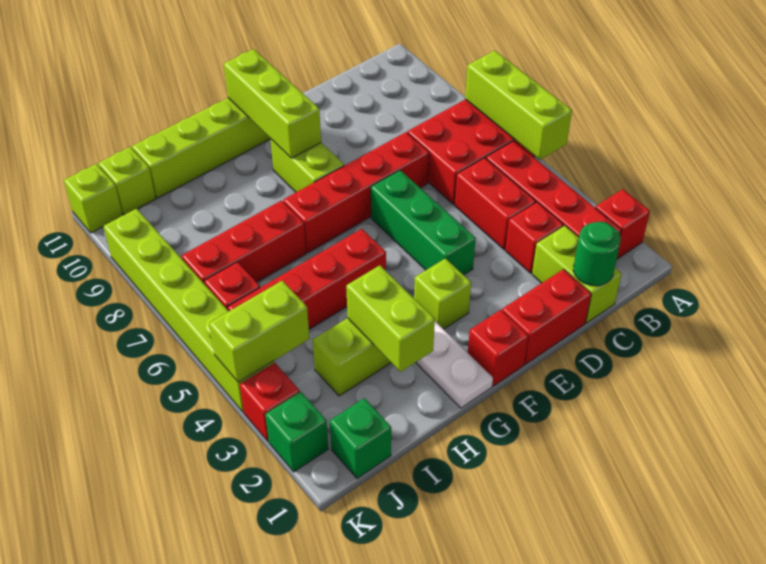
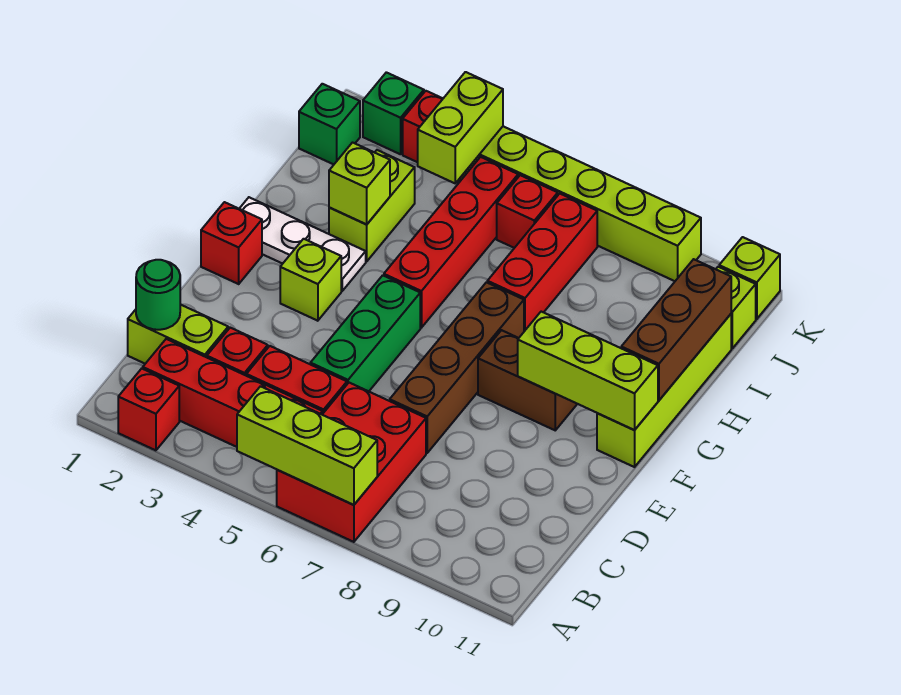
red brick D1:E1 level 1 -> none
red brick D7:G7 level 1 -> brown brick D7:G7 level 1
green brick E4:E6 level 1 -> green brick D5:F5 level 1
lime brick F8:F9 level 1 -> brown brick F8:F9 level 1
none -> brown brick G11:I11 level 2
lime brick H2:H3 level 2 -> lime brick H3 level 2

